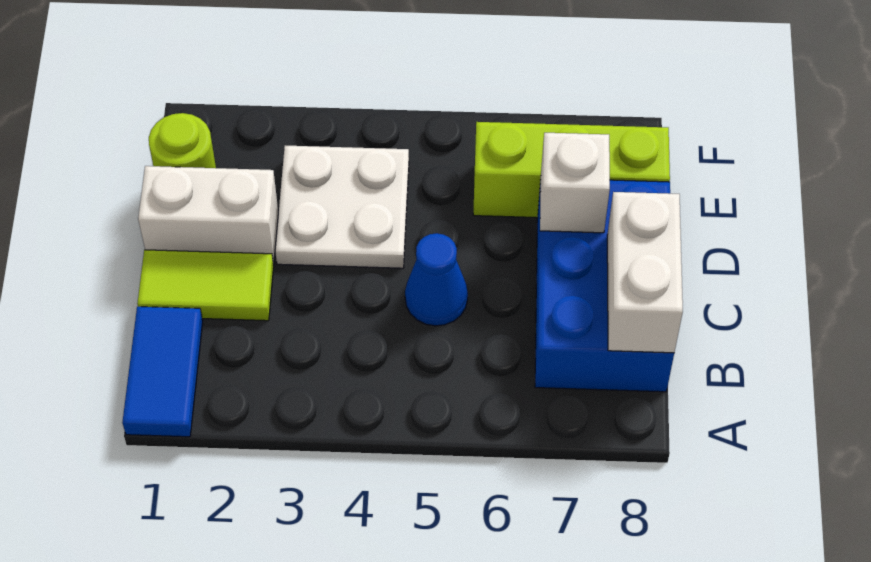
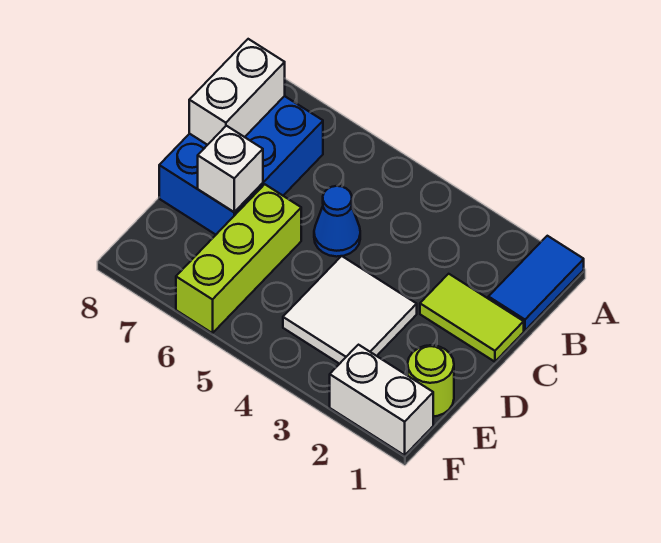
white brick D1:D2 level 1 -> white brick F1:F2 level 1
white plate D3:E4 level 1 -> white tile D3:E4 level 1
lime brick E6:E8 level 1 -> lime brick D6:F6 level 1

